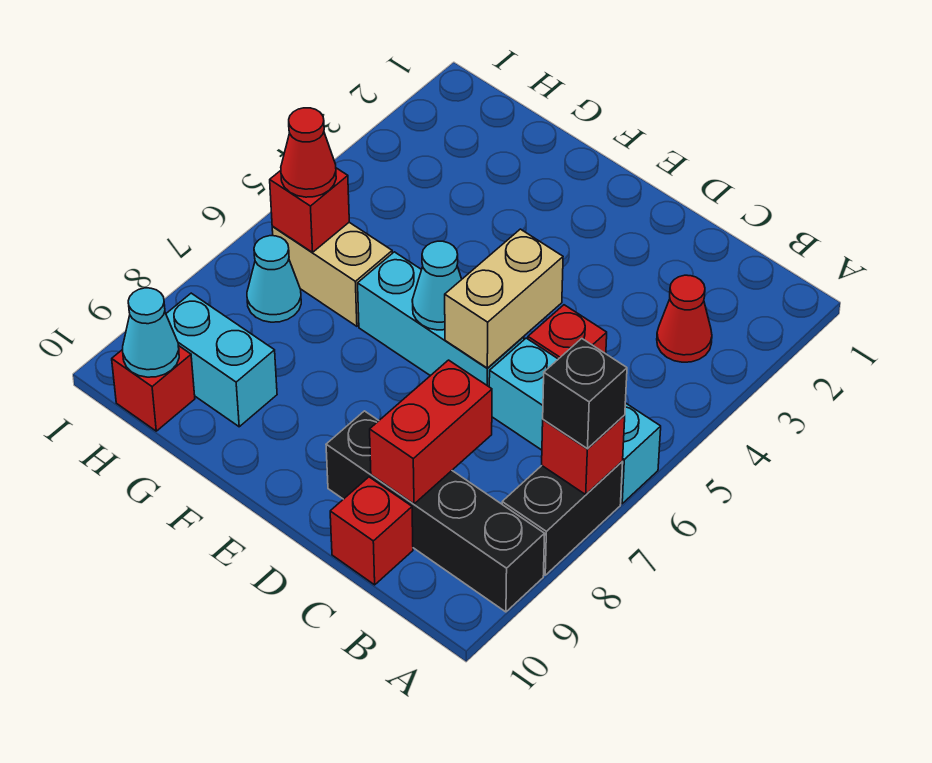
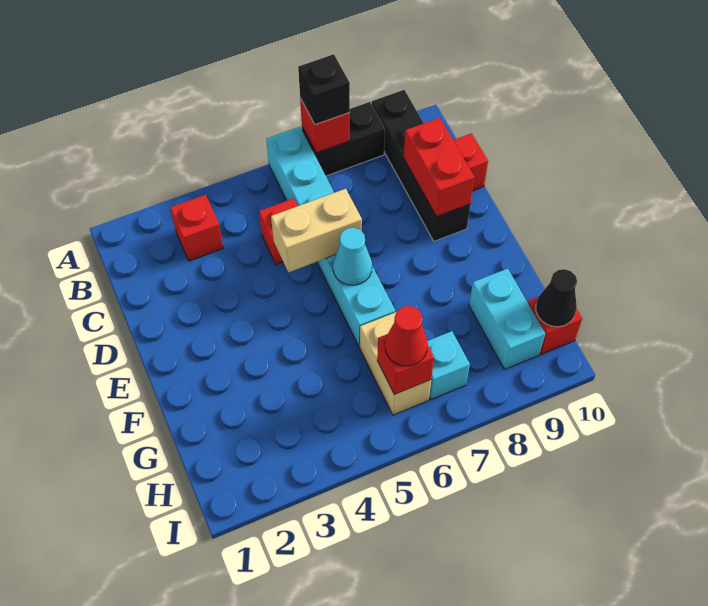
red cone B3 level 1 -> red brick B3 level 1
red brick C8:C9 level 2 -> red brick C9:D9 level 2
cyan cone H7 level 1 -> cyan brick H7 level 1
cyan cone H10 level 2 -> black cone H10 level 2

